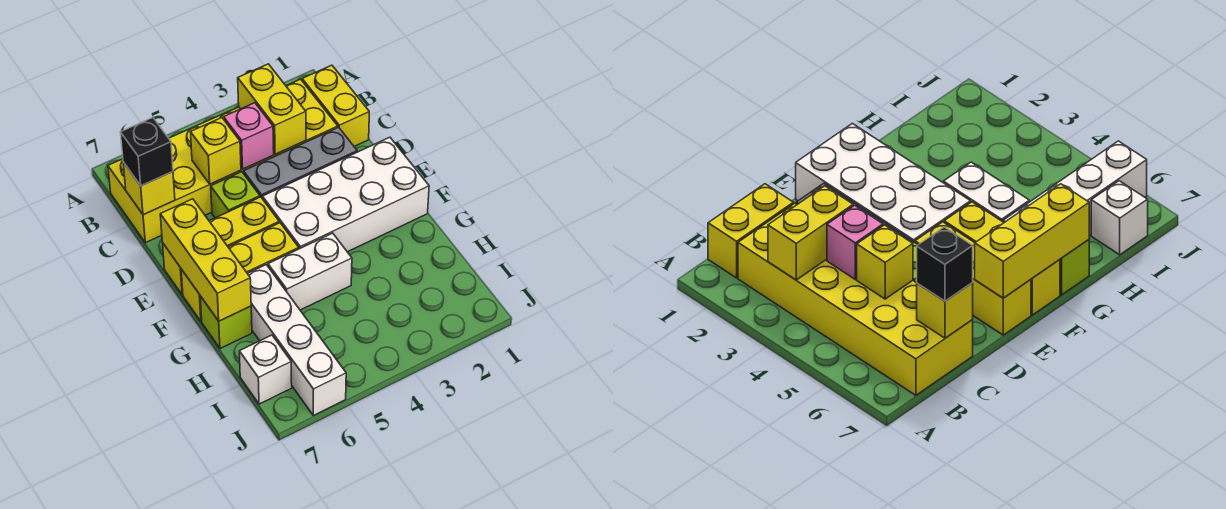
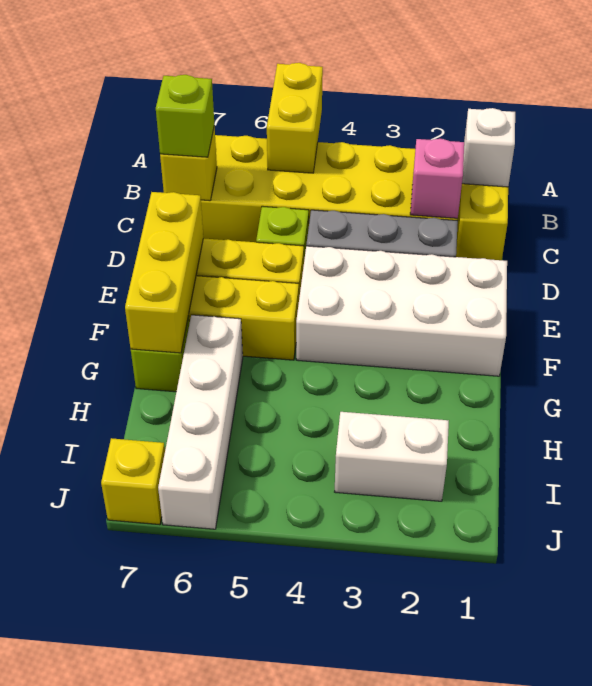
yellow brick B3:C3 level 2 -> yellow brick A5:B5 level 2
pink brick C4 level 2 -> pink brick C2 level 2
yellow brick C5 level 2 -> yellow brick J7 level 1
black brick C7 level 3 -> lime brick C7 level 3
white brick G4:G5 level 1 -> white brick I2:I3 level 1
white brick I7 level 1 -> white brick B1 level 2

